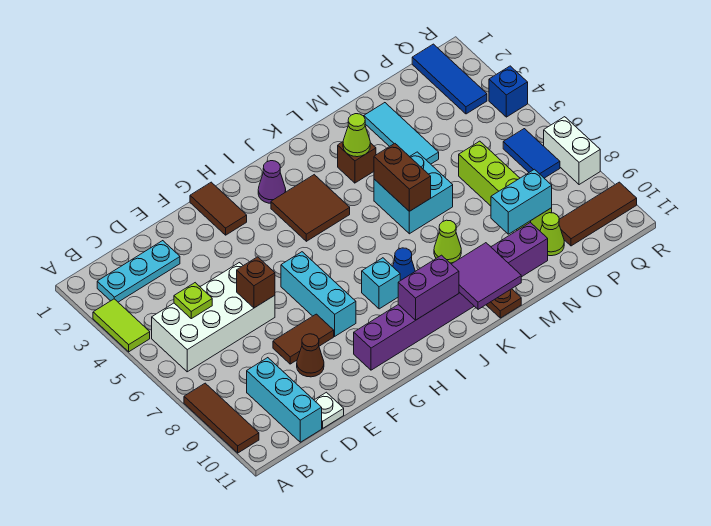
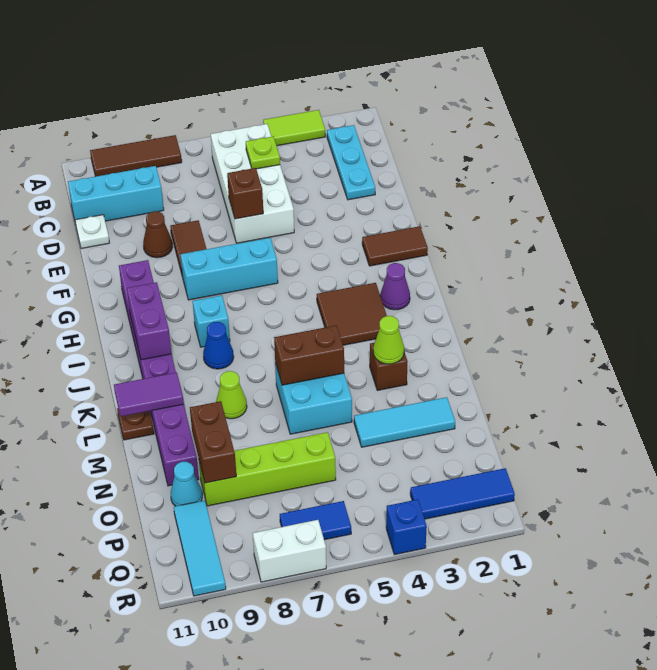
purple tile K10:L11 level 2 -> purple tile L10:L11 level 2
cyan brick N9:O9 level 2 -> brown brick N9:O9 level 2
lime cone O10 level 1 -> cyan cone O10 level 1
brown tile P10:R10 level 1 -> cyan tile P10:R10 level 1

